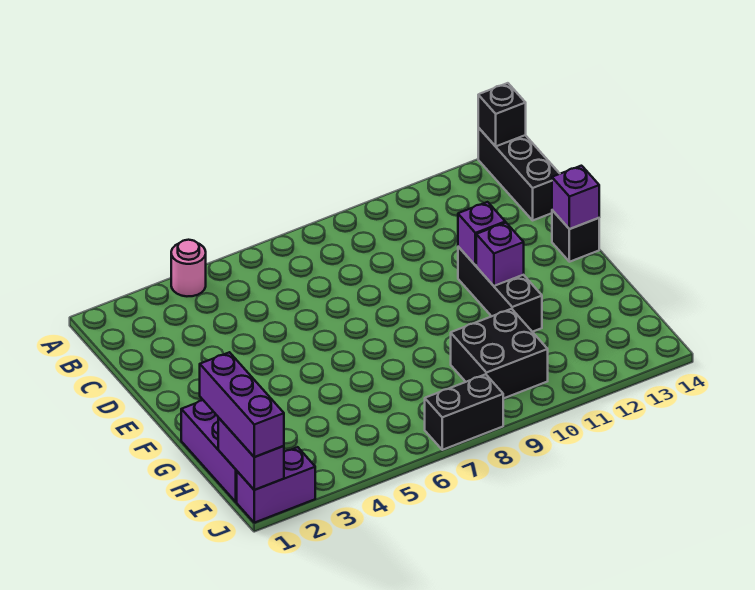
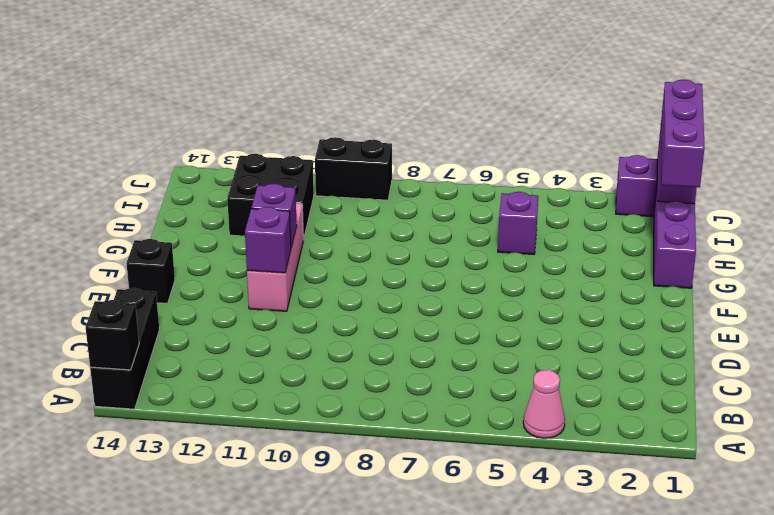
pink round brick A4 level 1 -> pink cone A4 level 1
black brick E11:G11 level 1 -> pink brick E11:G11 level 1
purple brick E14 level 2 -> purple brick H5 level 1
black brick H9:I10 level 1 -> black brick H11:I12 level 1
black brick J7:J8 level 1 -> black brick J9:J10 level 1

